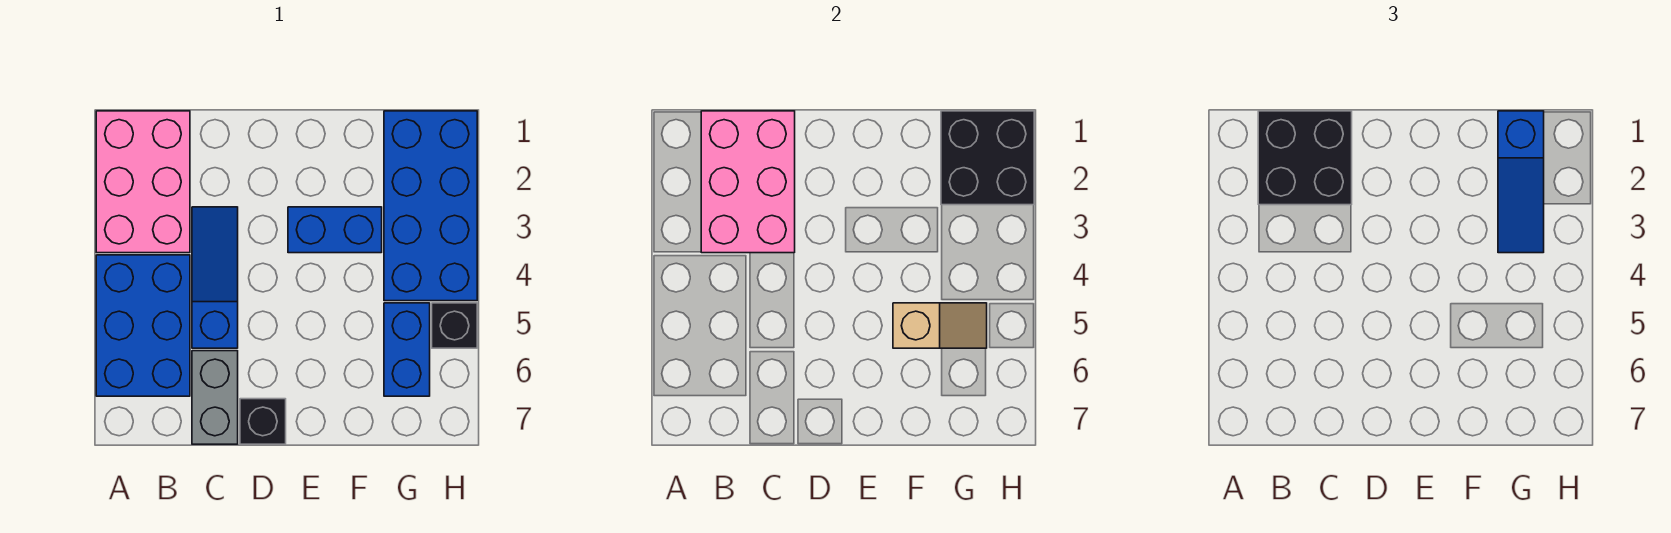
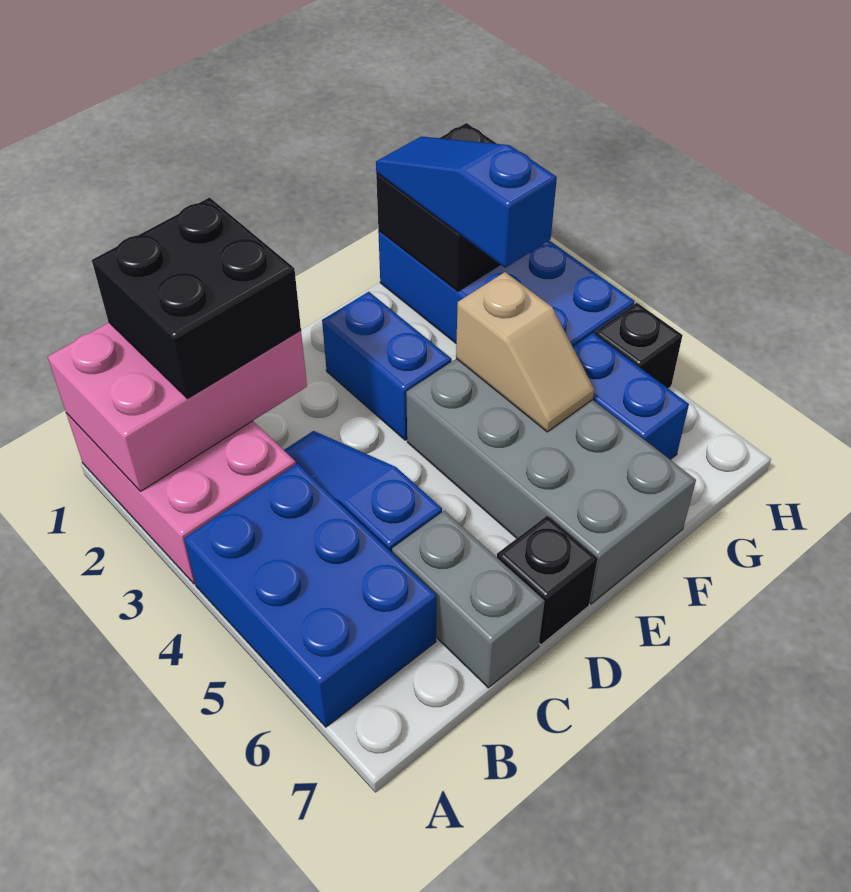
pink brick B1:C3 level 2 -> pink brick A1:C2 level 2
blue brick E3:F3 level 1 -> blue brick E2:E3 level 1
none -> grey brick E4:F7 level 1
tan slope F5:G5 level 2 top F -> tan slope F4:F5 level 2 top 4
blue slope G1:G3 level 3 top 1 -> blue slope G1:G3 level 3 top 3

